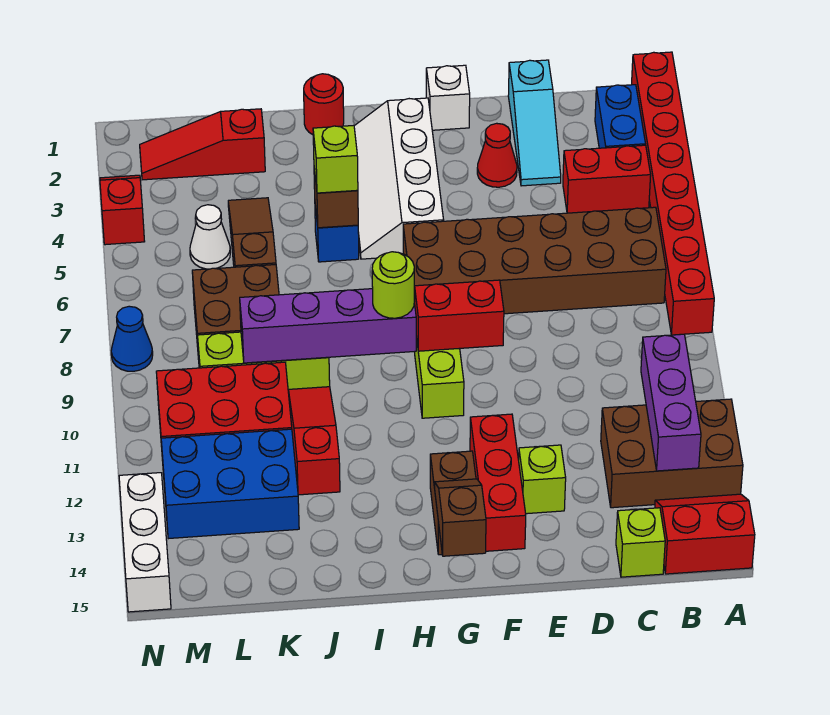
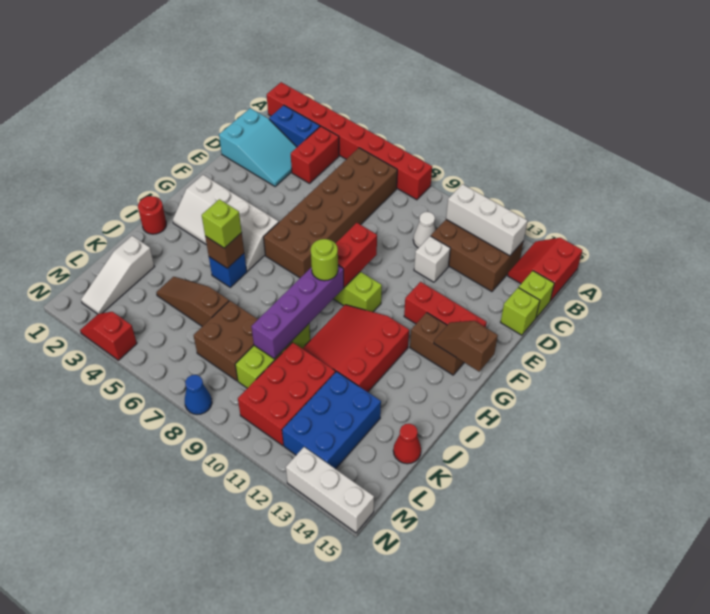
brown brick A12:C13 level 1 -> brown brick B11:C13 level 1
purple brick B11:B13 level 2 -> white brick B11:B13 level 2
cyan slope D1:D3 level 1 top 1 -> cyan slope C1:D3 level 1 top 1
red cone E3 level 1 -> red cone K15 level 1
lime brick E13 level 1 -> lime brick D15 level 1
white brick F1 level 1 -> white brick D11 level 1
red slope J10:J12 level 1 top 12 -> red slope H10:J12 level 1 top 12
red slope K2:M2 level 1 top K -> white slope K2:M2 level 1 top K
white cone L5 level 1 -> white cone C10 level 1

